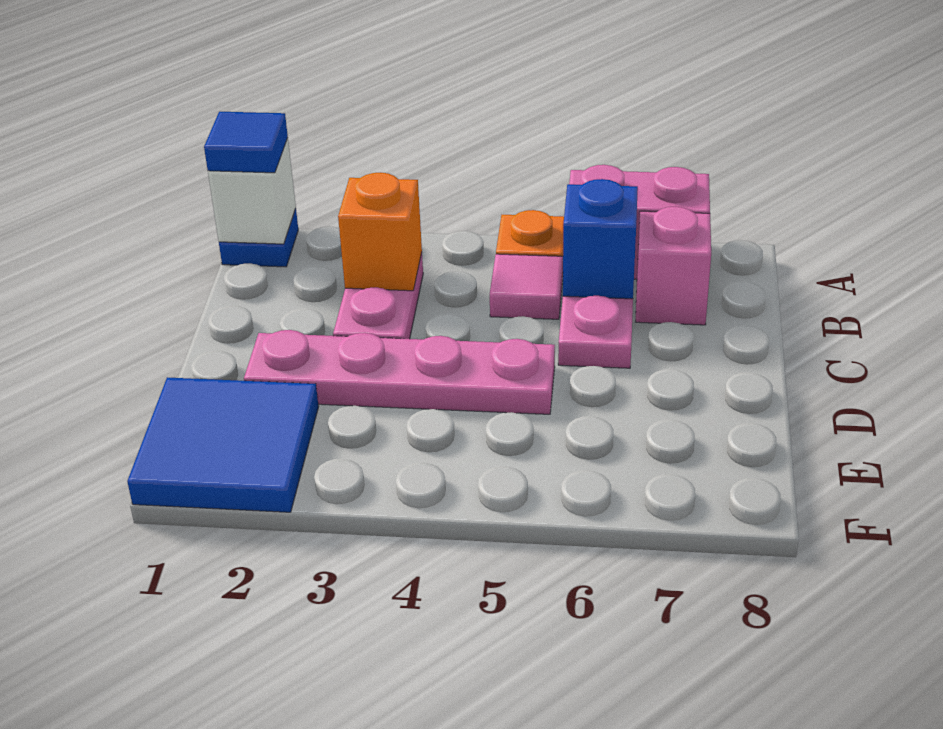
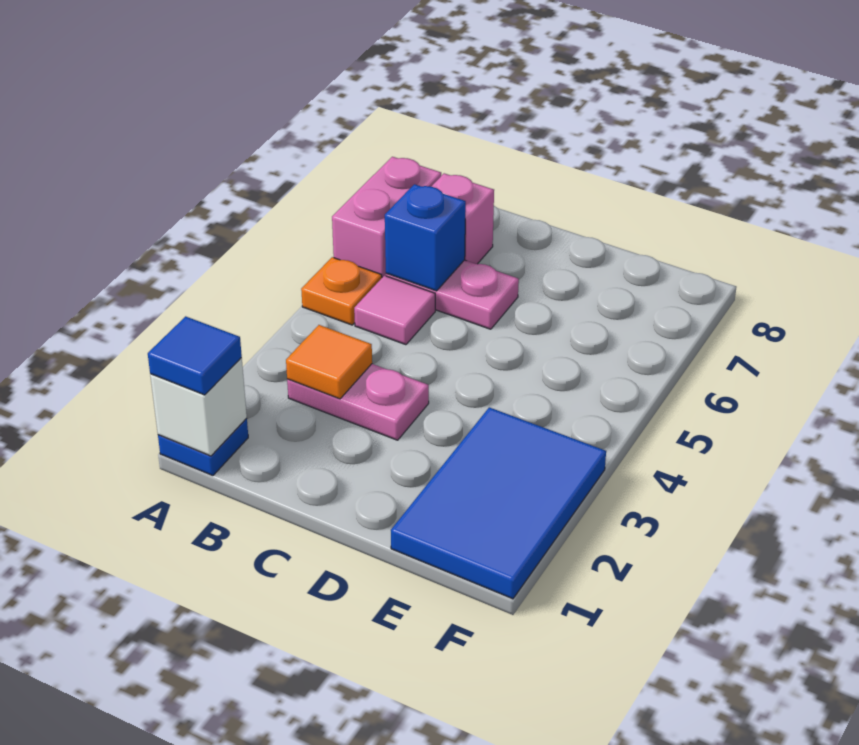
orange brick B3 level 2 -> orange tile B3 level 2
pink plate D2:D5 level 1 -> none
blue tile E1:F2 level 1 -> blue tile E1:F3 level 1

